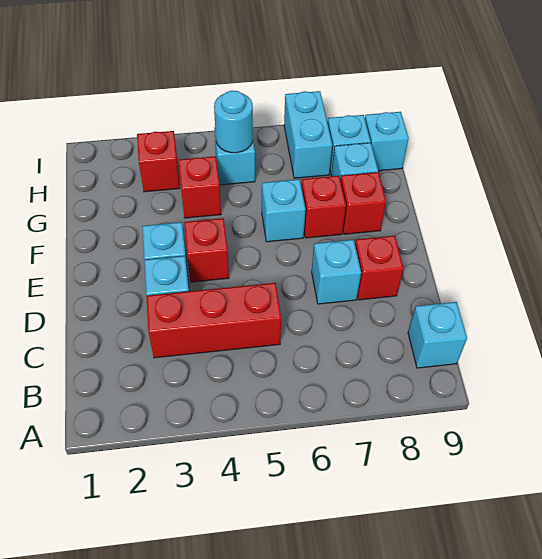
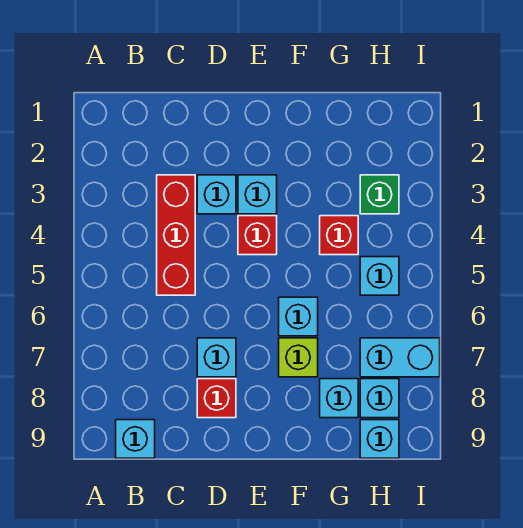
red brick F7 level 1 -> lime brick F7 level 1
red brick F8 level 1 -> none
red brick H3 level 1 -> green brick H3 level 1
cyan round brick H5 level 2 -> none

